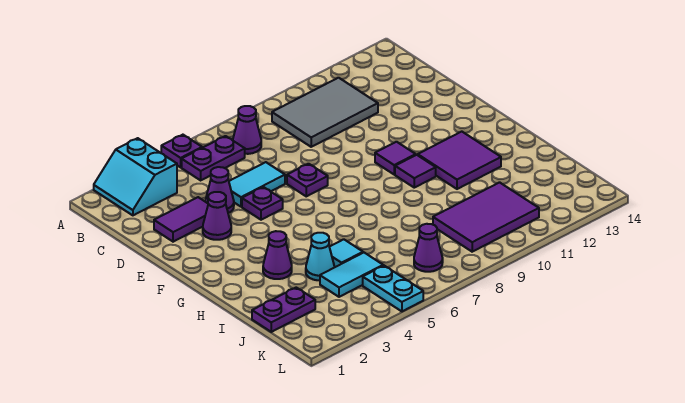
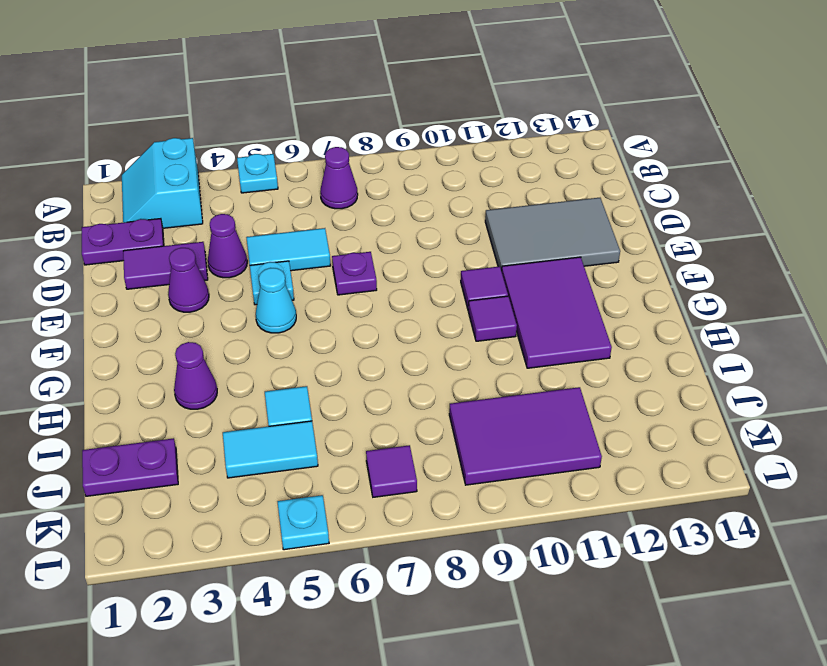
purple plate A5 level 1 -> cyan plate A5 level 1
purple plate B5:B6 level 1 -> purple plate C1:C2 level 1
grey tile B9:C11 level 1 -> grey tile D11:E13 level 1
purple plate E5 level 1 -> cyan plate E5 level 1
purple tile G11:H12 level 1 -> purple tile F11:H12 level 1
cyan cone I4 level 1 -> cyan cone F5 level 1
cyan plate K5:L5 level 1 -> cyan plate L5 level 1
purple cone K7 level 1 -> purple tile K7 level 1

